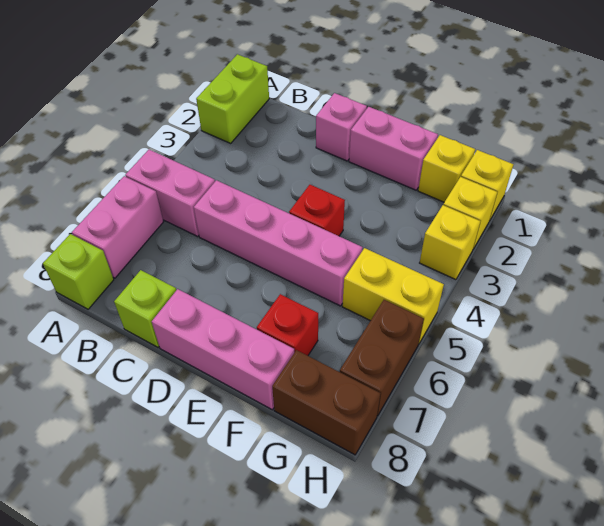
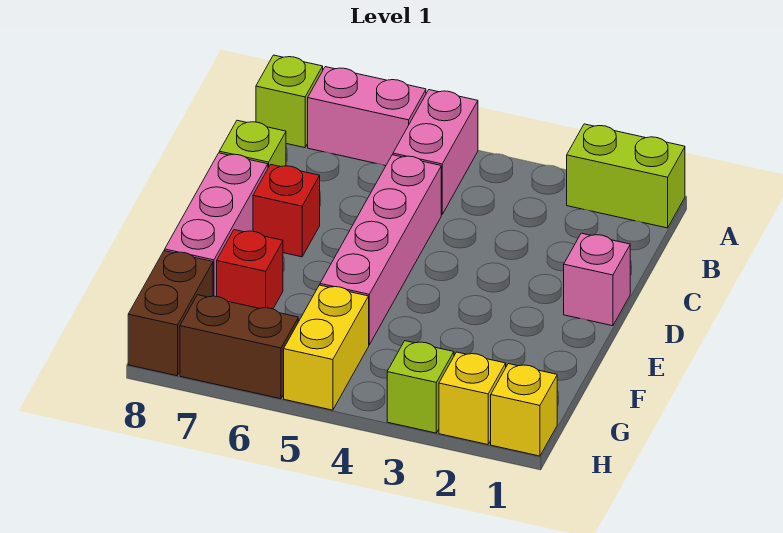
pink brick E1:F1 level 1 -> none
red brick E4 level 1 -> red brick D7 level 1
yellow brick G1 level 1 -> none
yellow brick H3 level 1 -> lime brick H3 level 1

